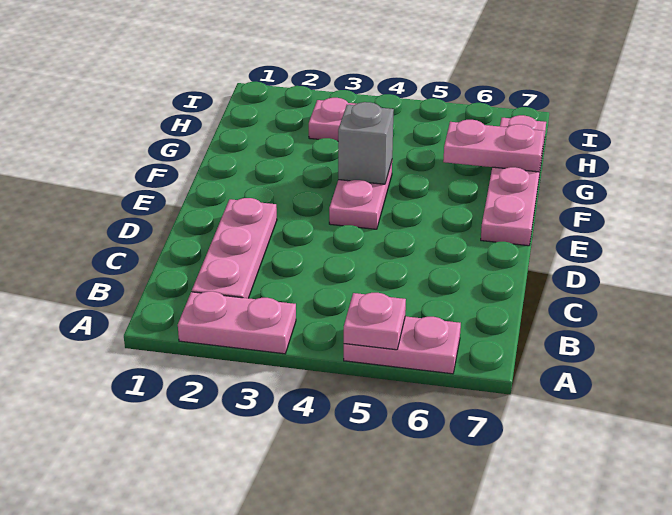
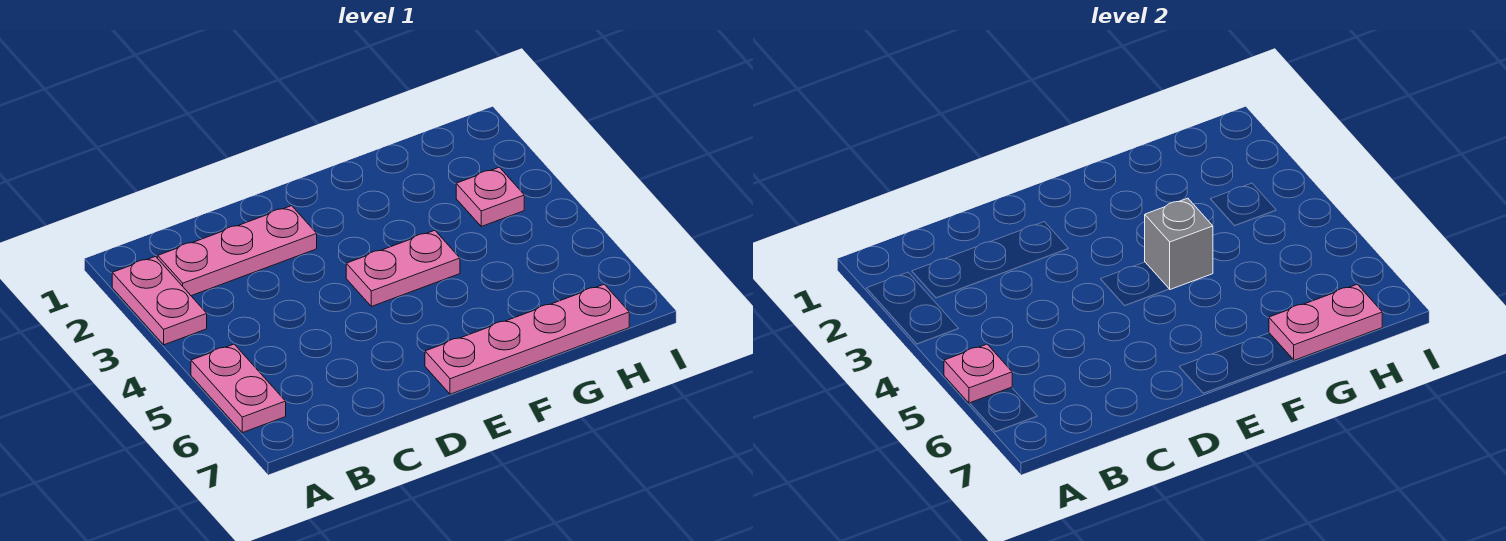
pink plate G6:G7 level 2 -> pink plate G7:H7 level 2

